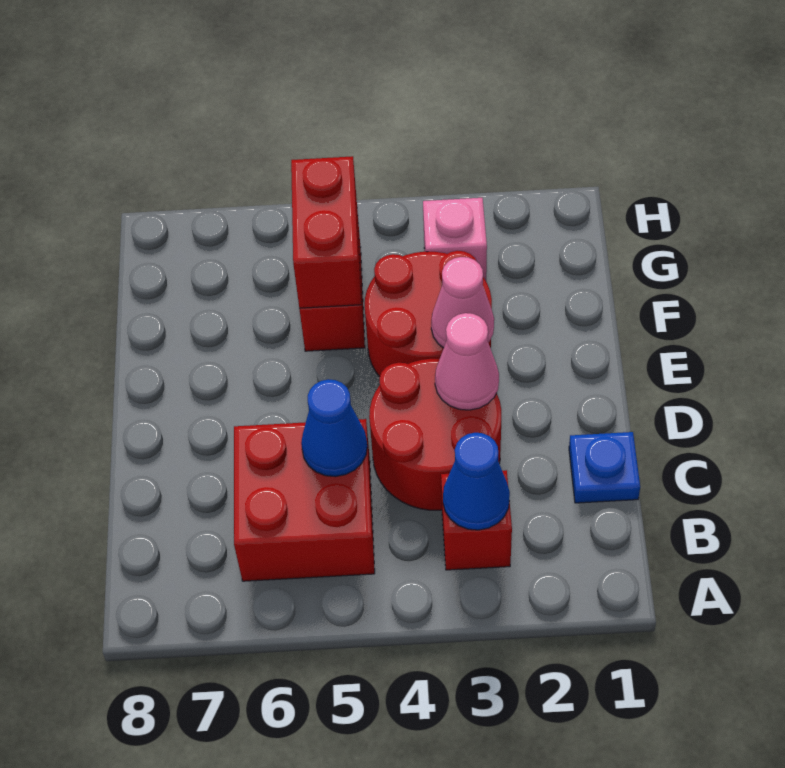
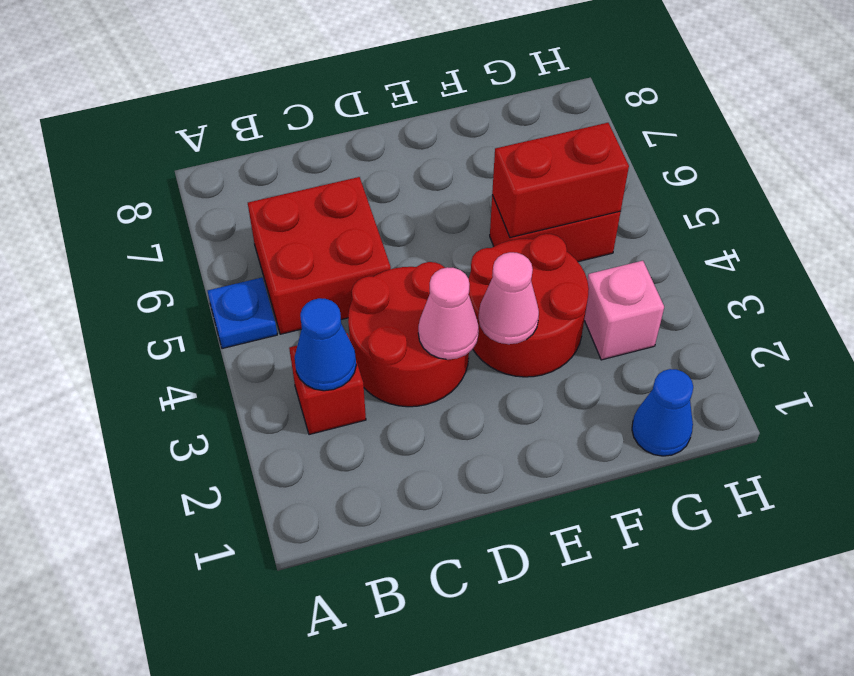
blue plate C1 level 1 -> blue plate A5 level 1
blue cone C5 level 2 -> blue cone G1 level 1

